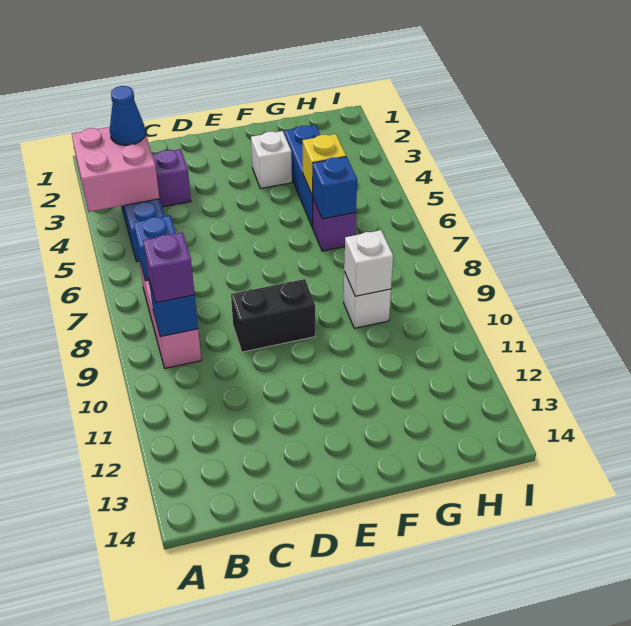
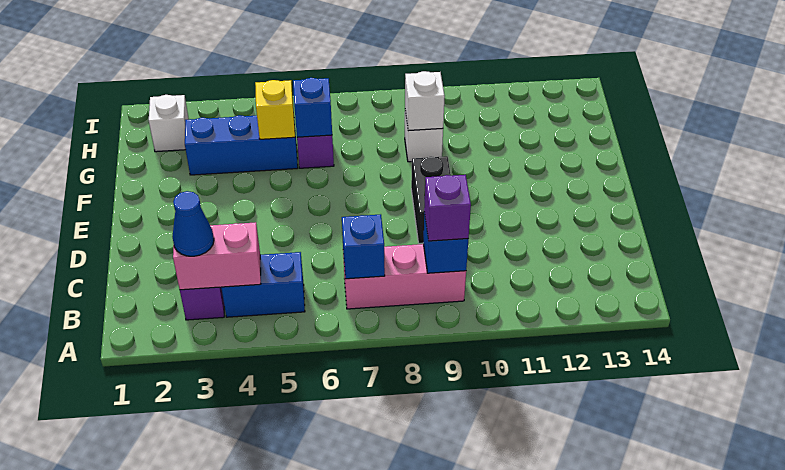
pink brick A3:B4 level 2 -> pink brick B3:B4 level 2
white brick F3 level 1 -> white brick H2 level 1

